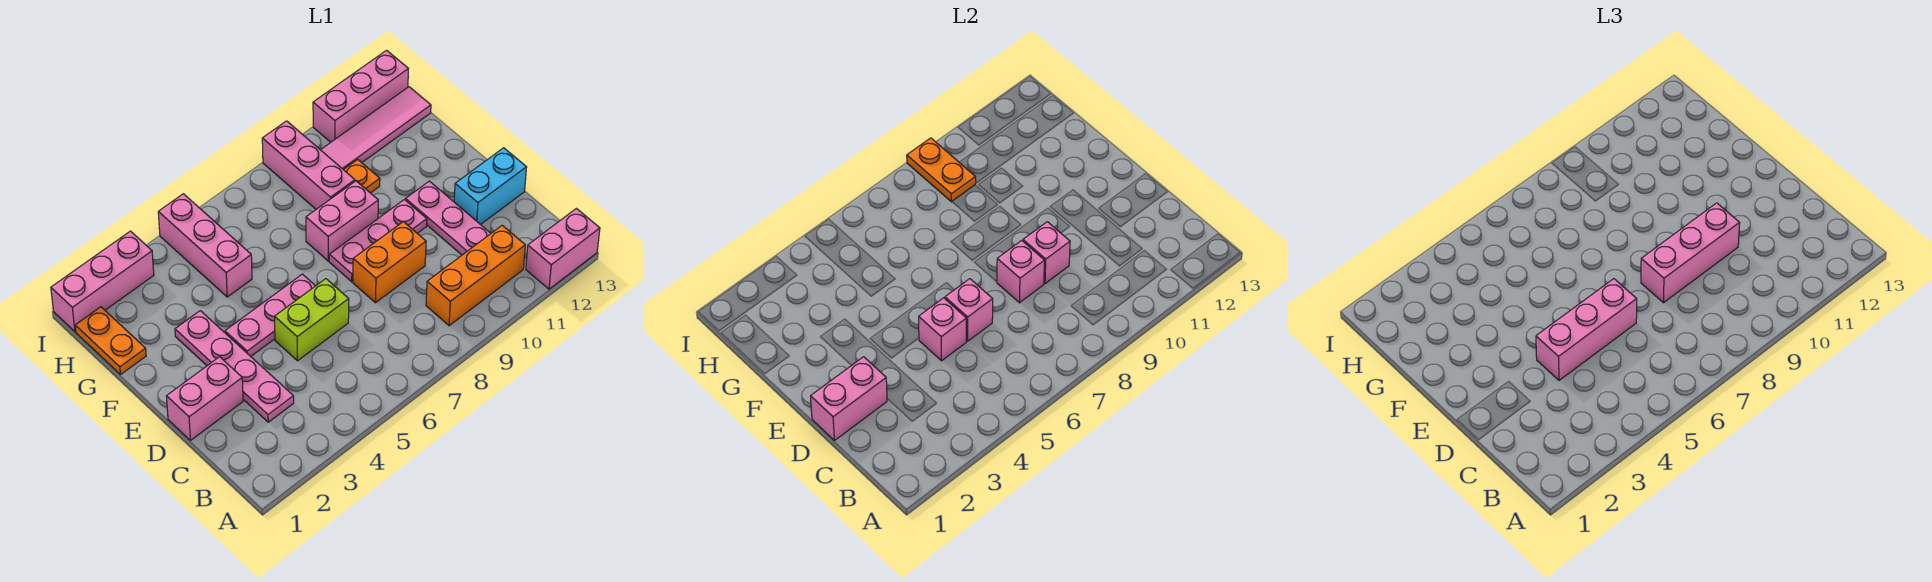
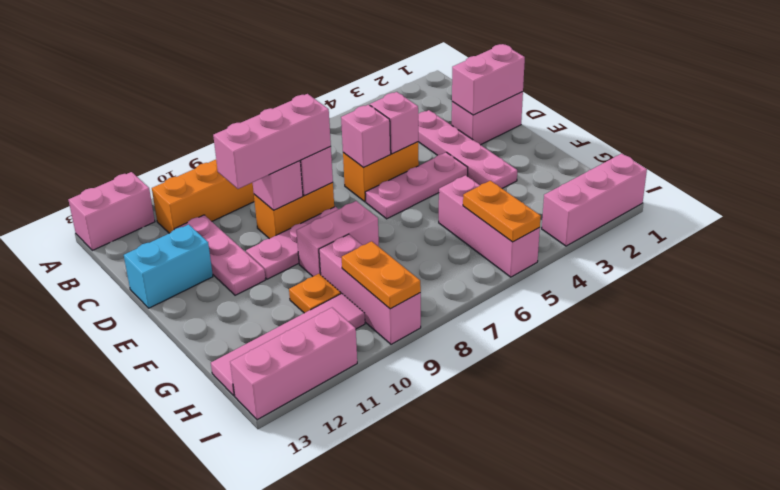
pink brick D4:D6 level 3 -> none
lime brick D5:D6 level 1 -> orange brick D5:D6 level 1
orange plate G1:H1 level 1 -> orange plate H5:I5 level 2

